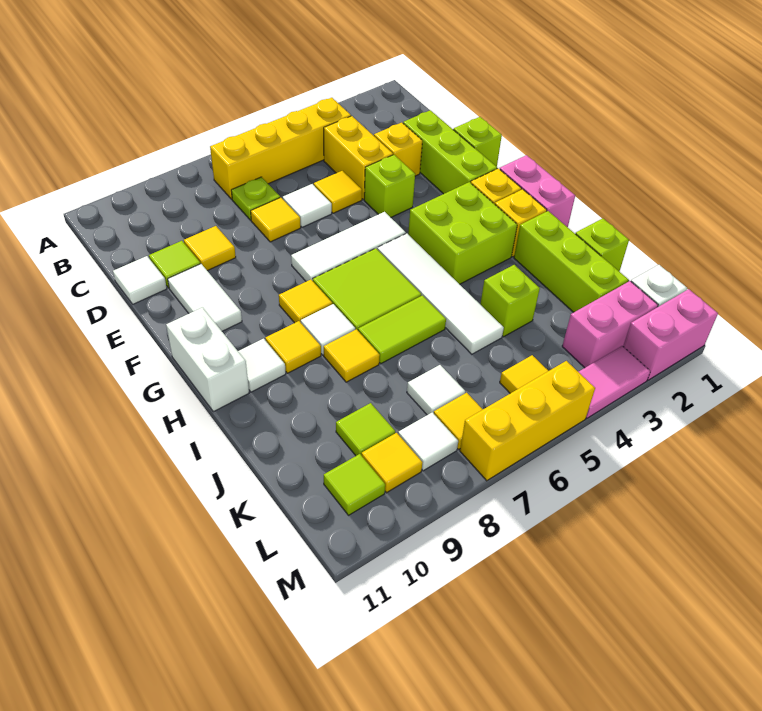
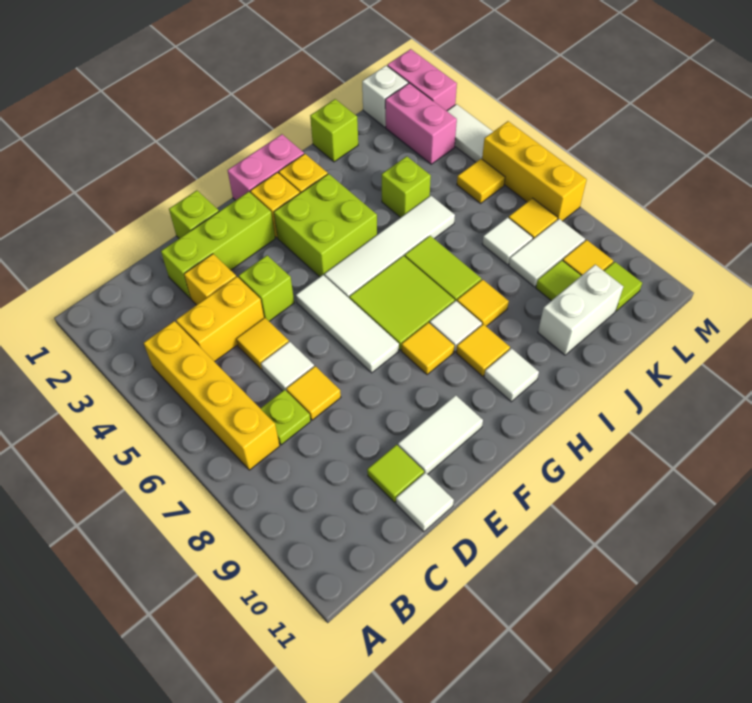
yellow tile D9 level 1 -> none
white brick G11:H11 level 1 -> white brick J10:K10 level 1
lime brick I2:K2 level 1 -> none
white tile L8 level 1 -> white tile K8:L8 level 1
pink tile M3:M4 level 1 -> white tile M3:M4 level 1

